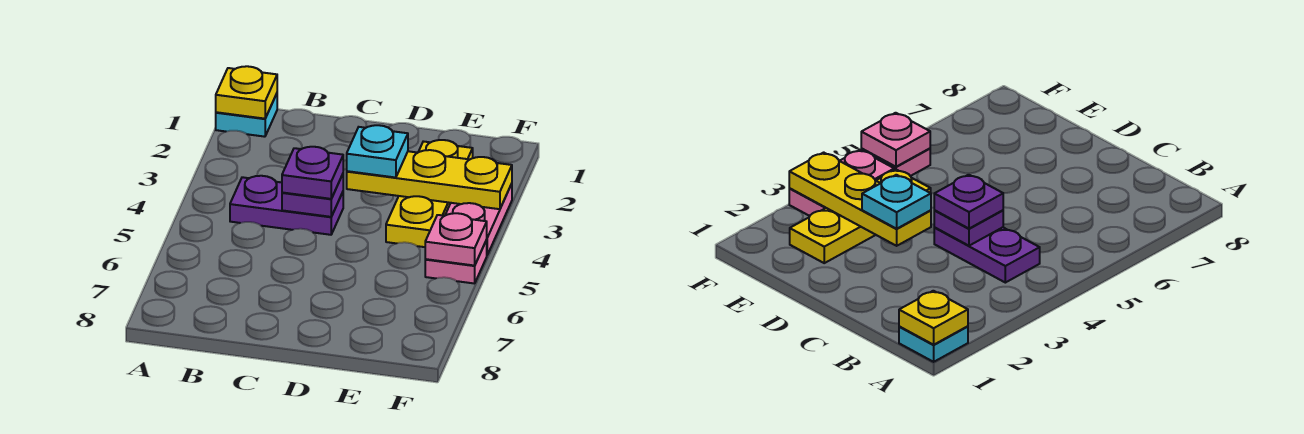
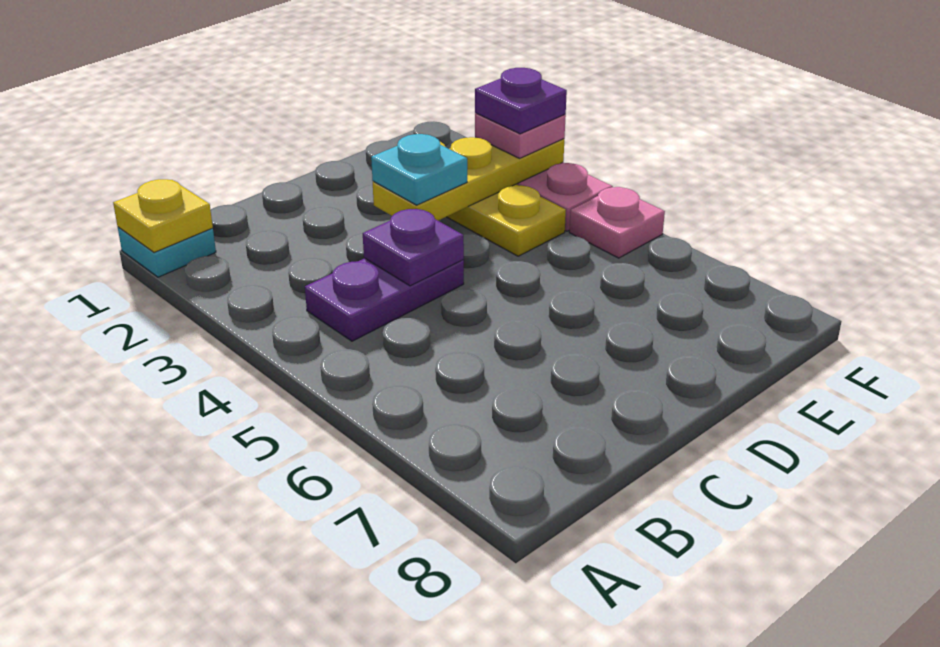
purple plate C4 level 3 -> purple plate F3 level 4
pink plate F5 level 2 -> pink plate F3 level 3

